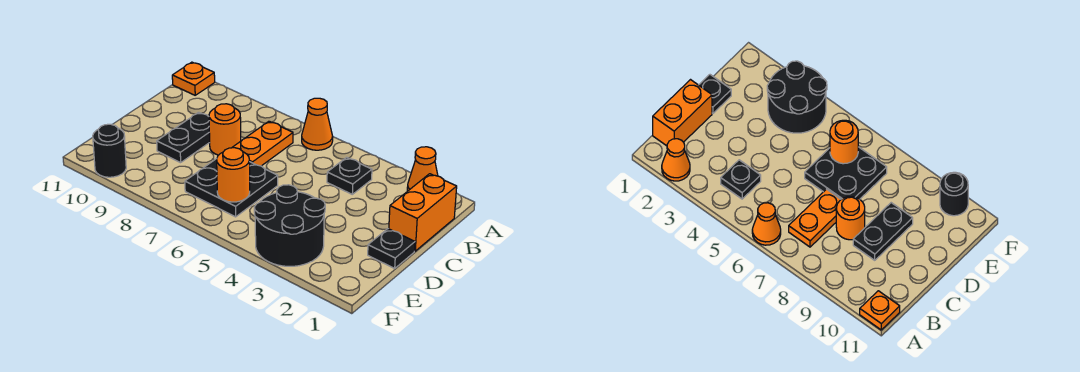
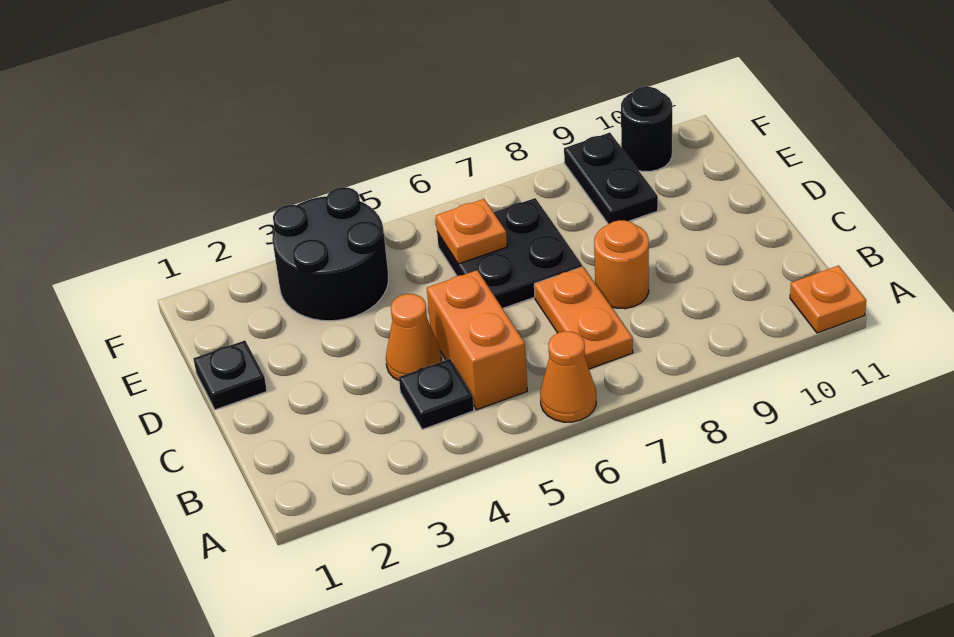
orange cone A2 level 1 -> orange cone C4 level 1
orange brick B1:C1 level 1 -> orange brick B5:C5 level 1
black plate C9:D9 level 1 -> black plate E9:F9 level 1
orange round brick E6 level 2 -> orange plate E6 level 2

